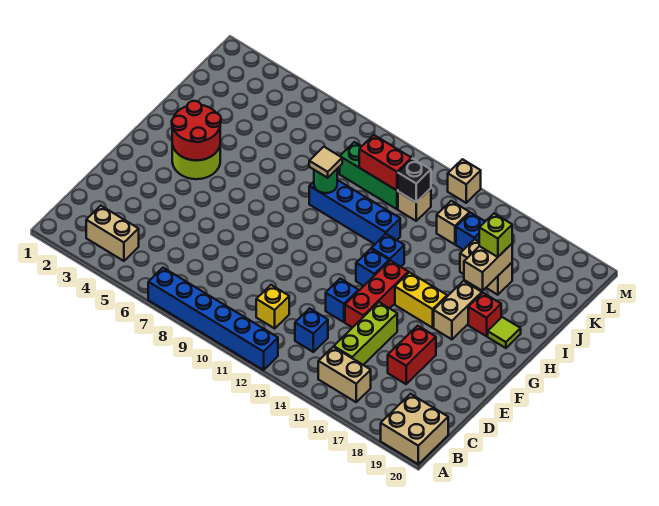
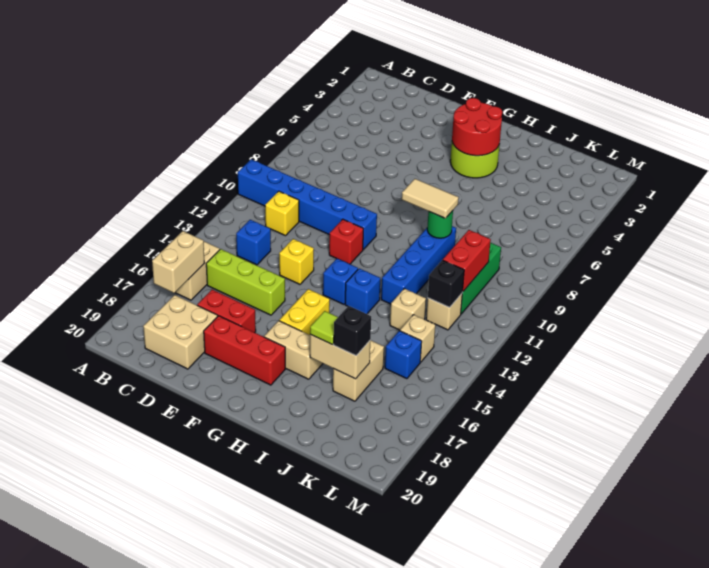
blue brick A7:A12 level 1 -> blue brick A10:F10 level 1
tan brick A19:B20 level 1 -> tan brick C18:D19 level 1
tan brick B3:B4 level 1 -> tan brick B16:B17 level 2
blue brick E13 level 1 -> yellow brick E13 level 1
red brick E14:G14 level 1 -> red brick E18:G18 level 1
red brick H18 level 1 -> red brick F11 level 1
lime tile H19 level 1 -> lime tile I17 level 3
tan tile I9 level 3 -> tan tile H9:I9 level 3
lime brick J17 level 3 -> black brick J17 level 3
tan brick M13 level 1 -> tan brick J13 level 1

